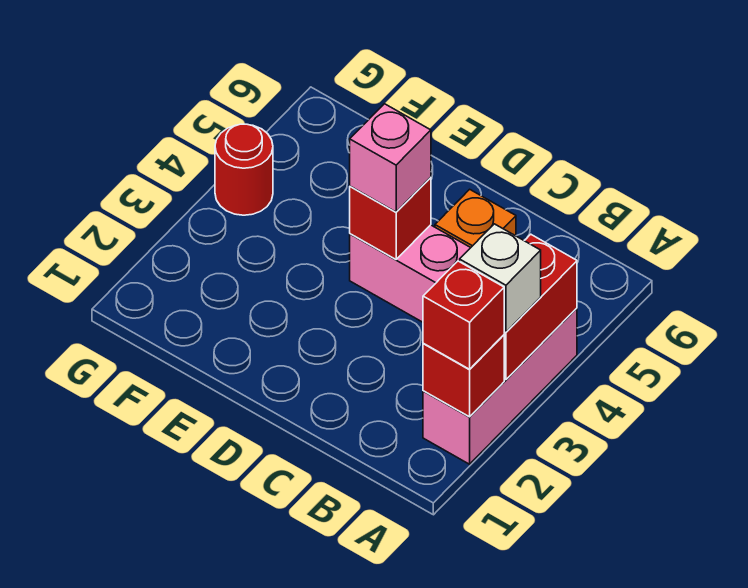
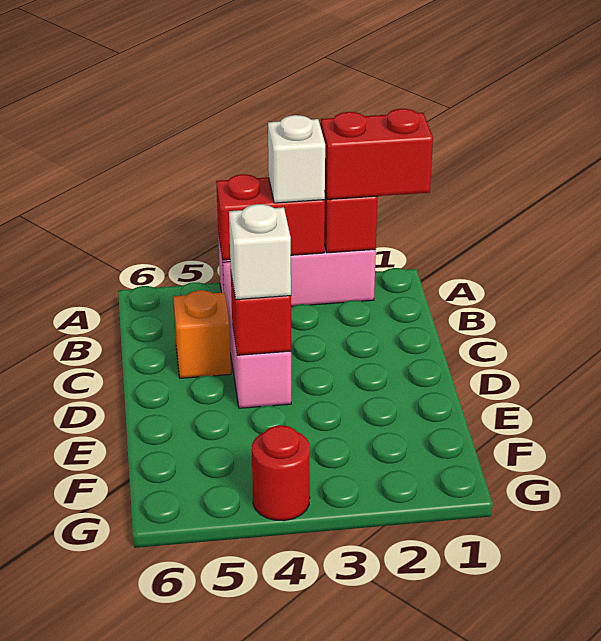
red brick A2 level 3 -> red brick A1:A2 level 3
pink brick D4 level 3 -> white brick D4 level 3

